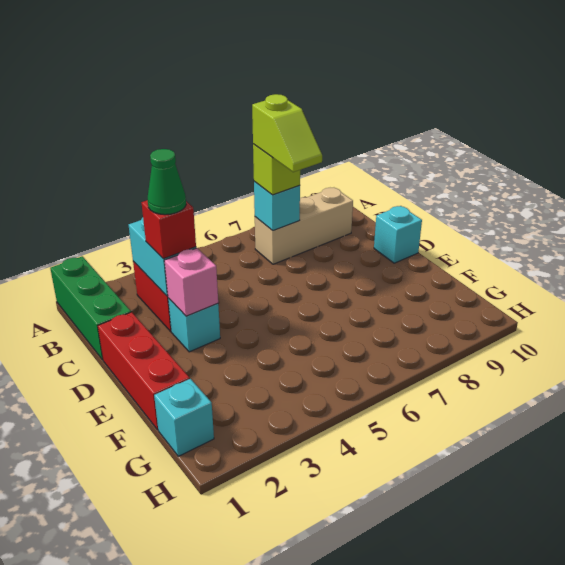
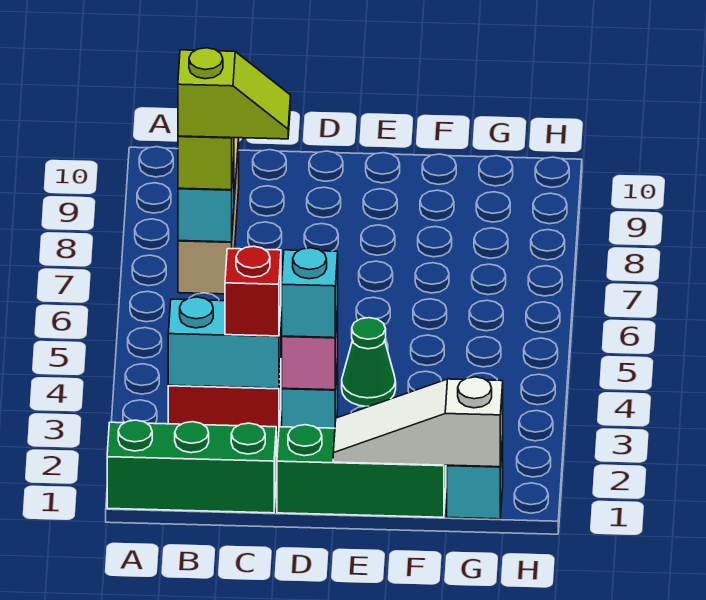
green cone C3 level 4 -> green cone E4 level 1
red brick D1:F1 level 1 -> green brick D1:F1 level 1
cyan brick D10 level 1 -> cyan brick D3 level 3
none -> white slope E1:G1 level 2 top G

